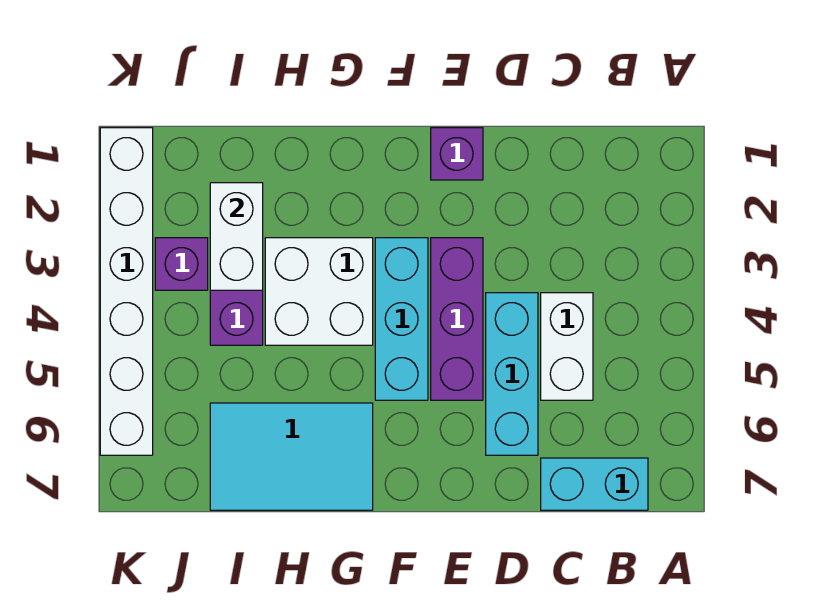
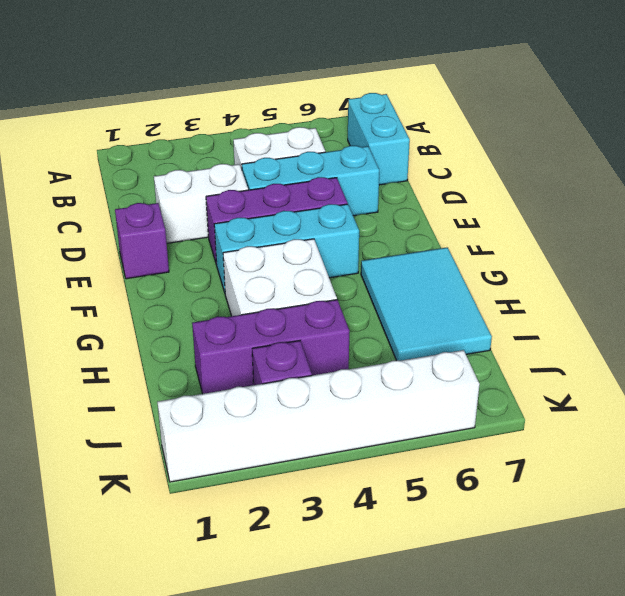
white brick I2:I3 level 2 -> white brick D2:D3 level 1

